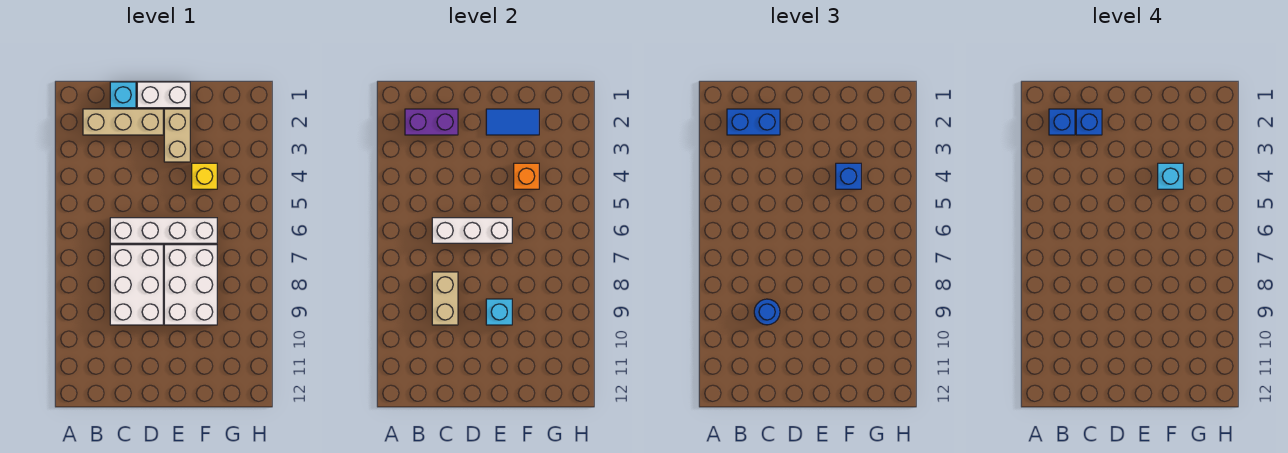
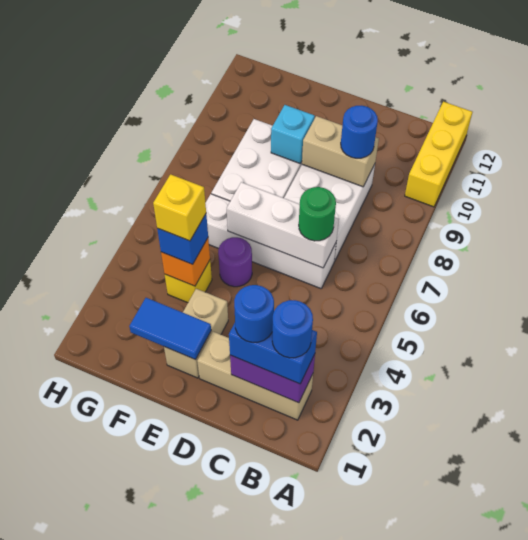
none -> yellow brick A10:A12 level 1
blue brick B2 level 4 -> blue round brick B2 level 4
cyan brick C1 level 1 -> none
blue brick C2 level 4 -> blue round brick C2 level 4
none -> green round brick C6 level 3
tan brick C8:C9 level 2 -> tan brick C9:D9 level 2
white brick D1:E1 level 1 -> none
none -> purple round brick E5 level 1
cyan brick F4 level 4 -> yellow brick F4 level 4

